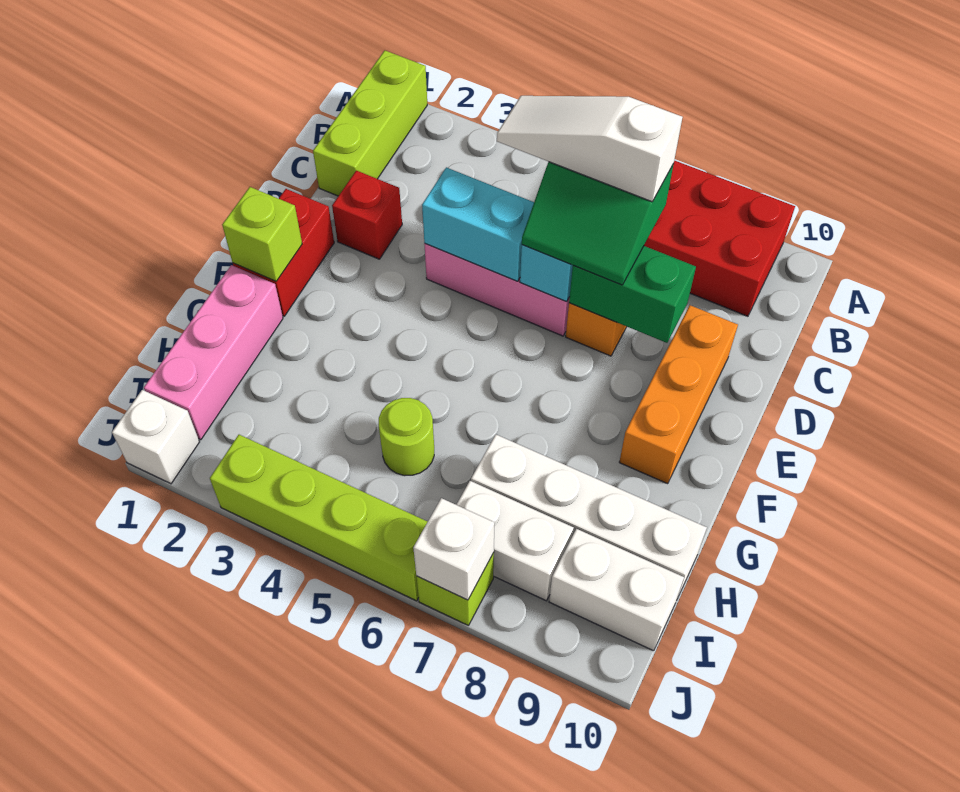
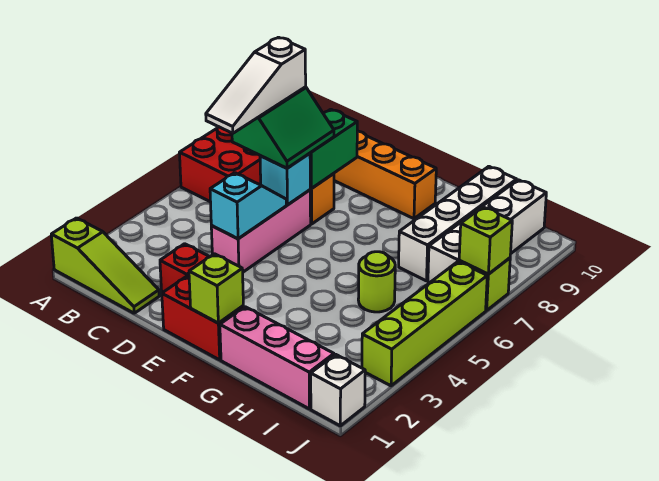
lime brick A1:C1 level 1 -> lime slope A1:C1 level 1 top A
cyan brick D4:D5 level 2 -> cyan slope D4:D5 level 2 top 4
white brick J7 level 2 -> lime brick J7 level 2

